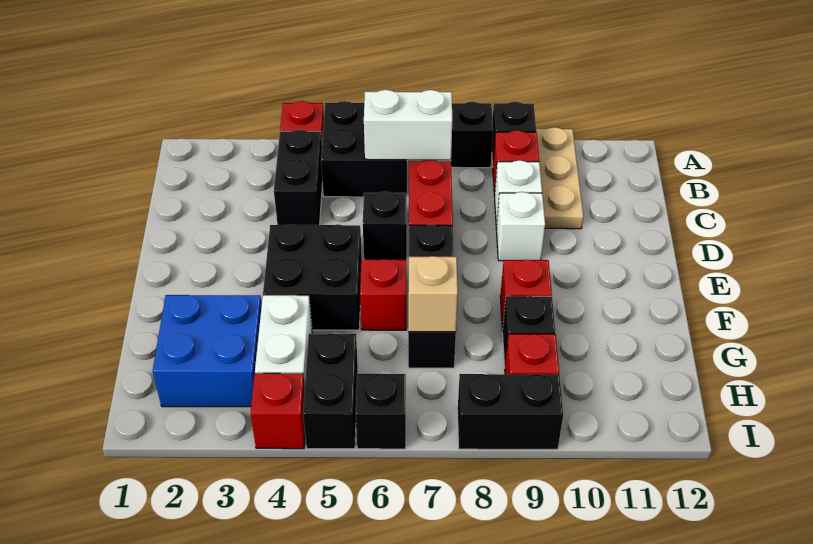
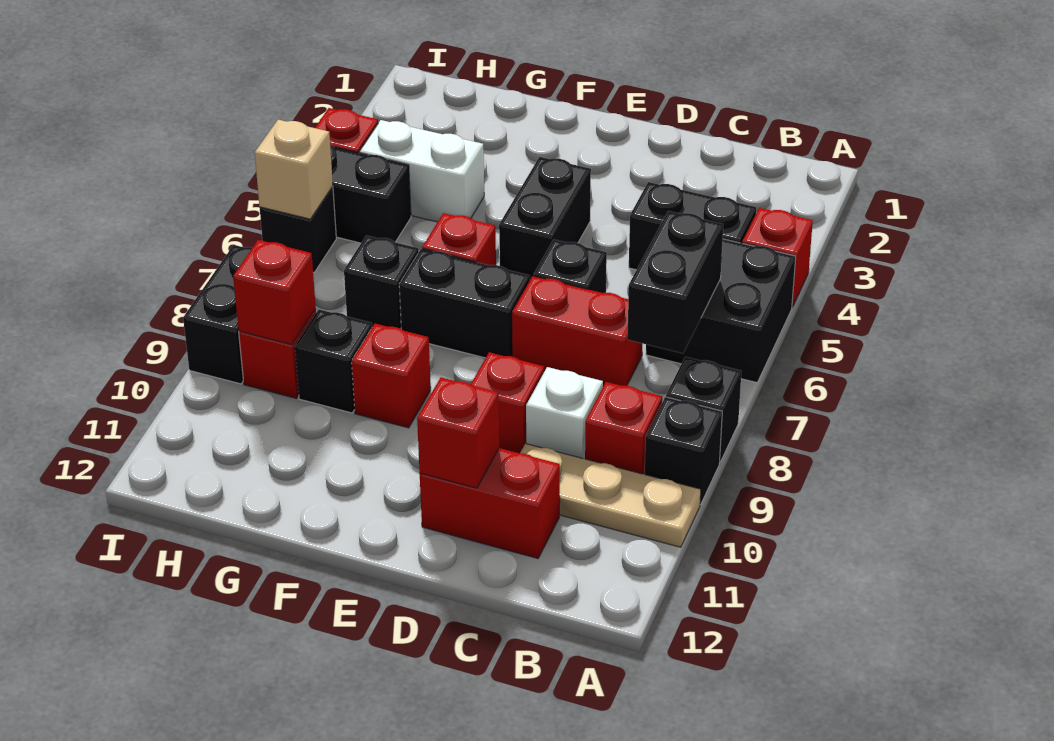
white brick B6:B7 level 2 -> black brick B6:B7 level 2
none -> red brick C11:D11 level 1
white brick D9 level 1 -> red brick D9 level 1
none -> red brick D11 level 2
black brick E4:F5 level 1 -> black brick E4:E5 level 1
blue brick G2:H3 level 1 -> none
tan brick G7 level 2 -> tan brick I6 level 2
none -> red brick H9 level 2

